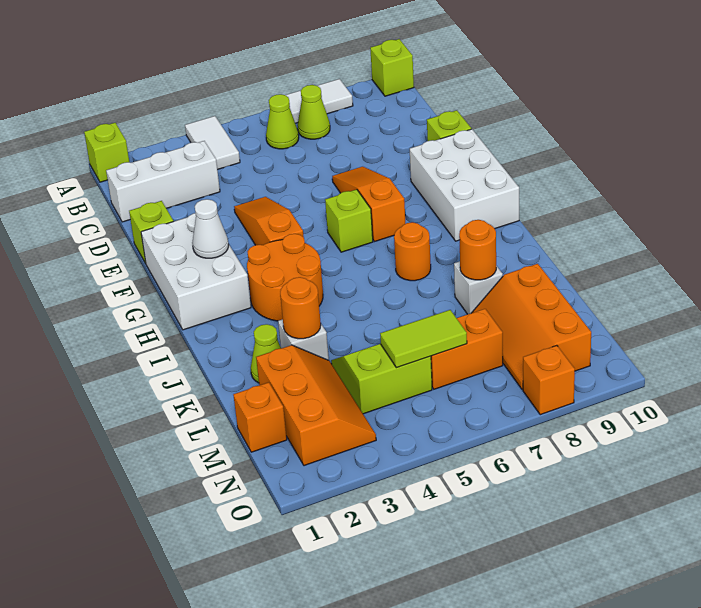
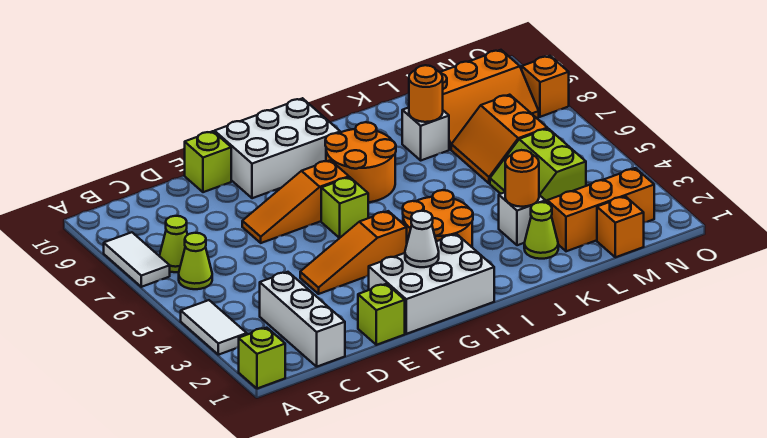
white tile A4:B4 level 1 -> white tile A3:A4 level 1
lime brick A10 level 1 -> none
orange round brick I7 level 1 -> orange round brick H7:I8 level 1
lime tile M5:M6 level 2 -> none

